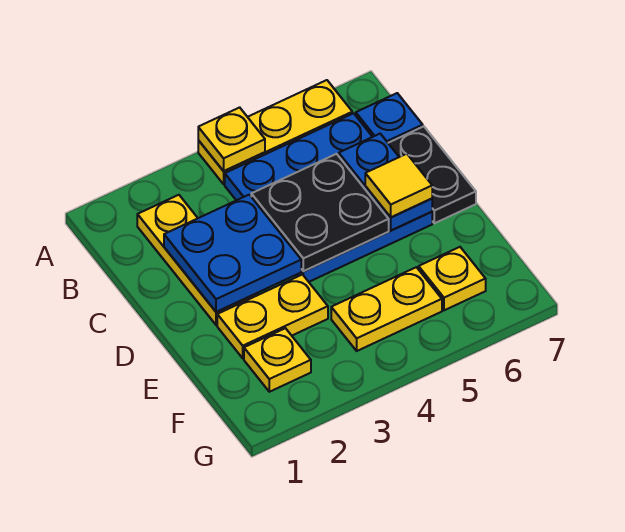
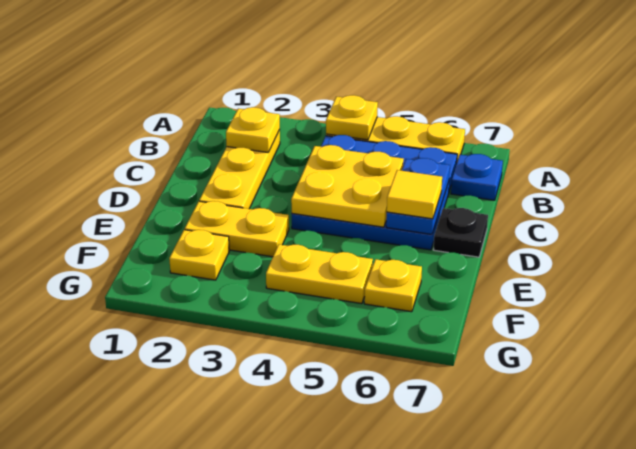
none -> yellow plate B2 level 2
blue plate C2:D3 level 2 -> none
black plate C4:D5 level 2 -> yellow plate C4:D5 level 2
black plate C7:D7 level 1 -> black plate D7 level 1

